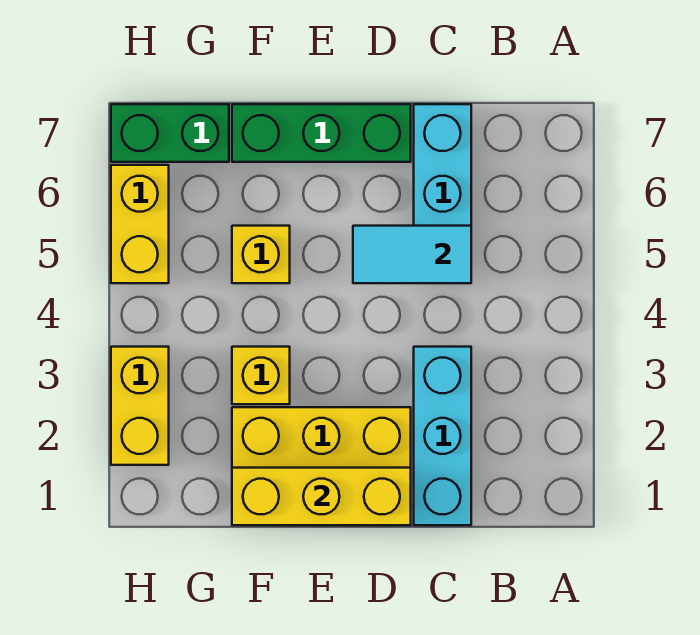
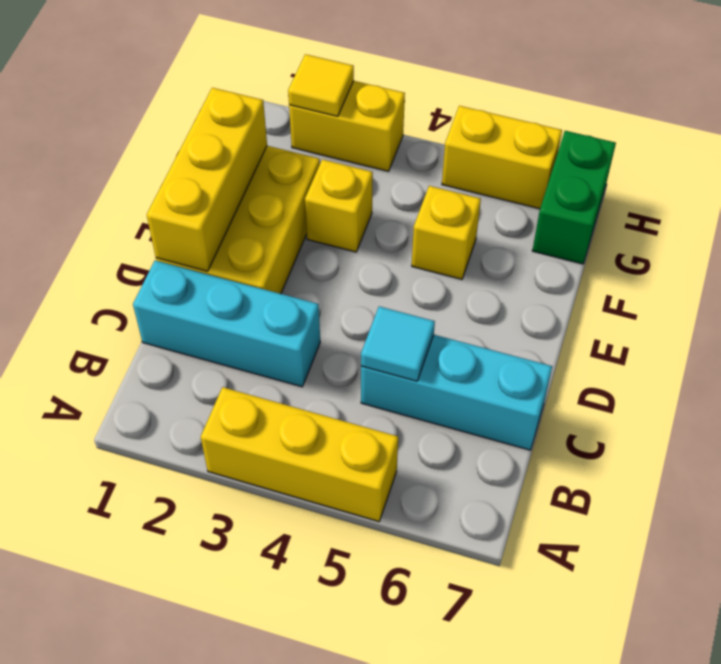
none -> yellow brick A3:A5 level 1
cyan tile C5:D5 level 2 -> cyan tile C5 level 2
green brick D7:F7 level 1 -> none
none -> yellow tile H2 level 2

